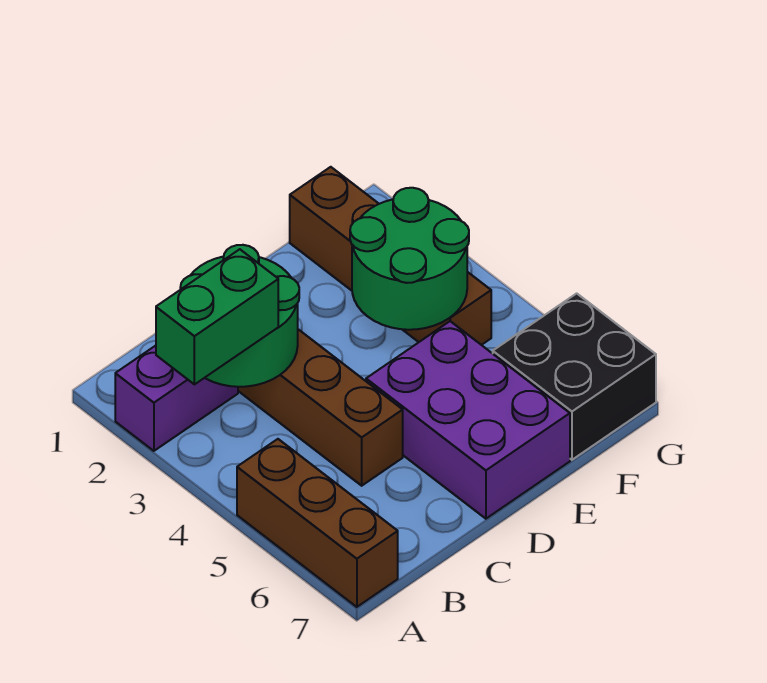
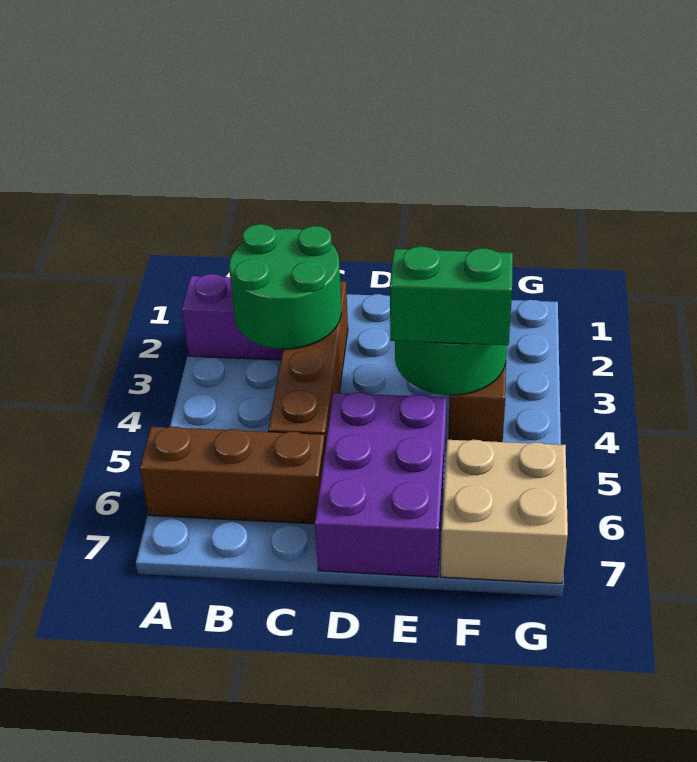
green brick A3:B3 level 3 -> green brick E4:F4 level 3
brown brick A5:A7 level 1 -> brown brick A6:C6 level 1
black brick F6:G7 level 1 -> tan brick F6:G7 level 1

